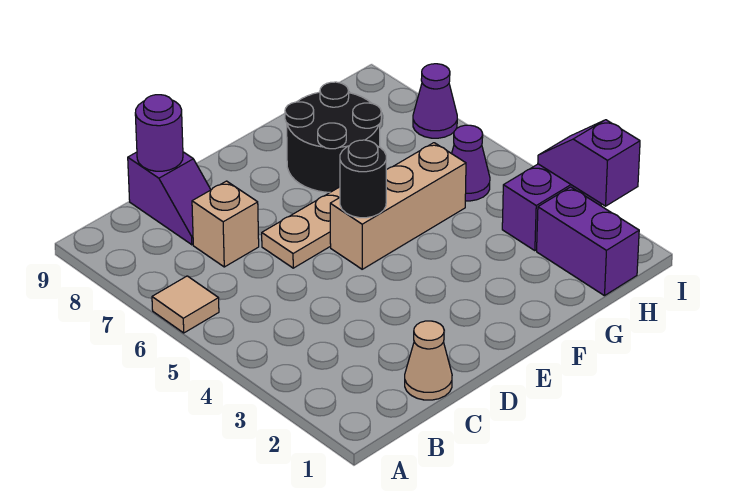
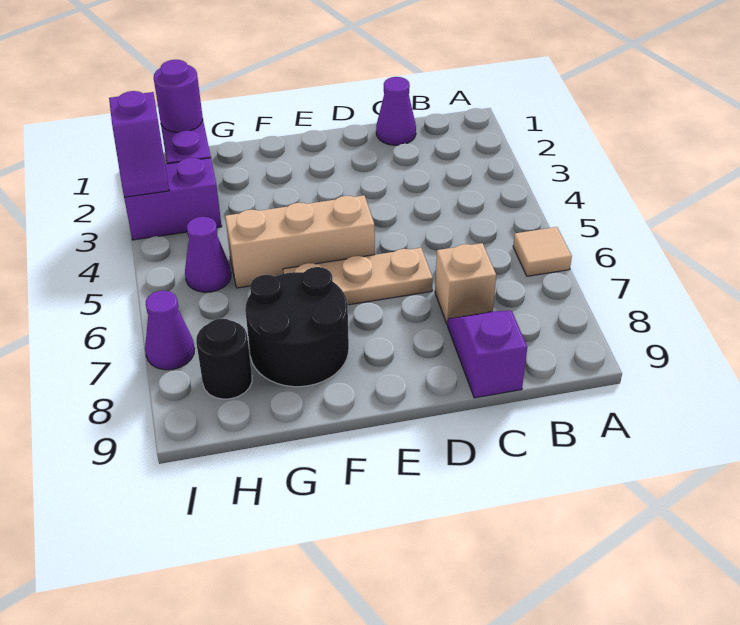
tan cone C1 level 1 -> purple cone C1 level 1
purple round brick C9 level 2 -> purple round brick H1 level 2
black round brick E5 level 2 -> black round brick H8 level 1

